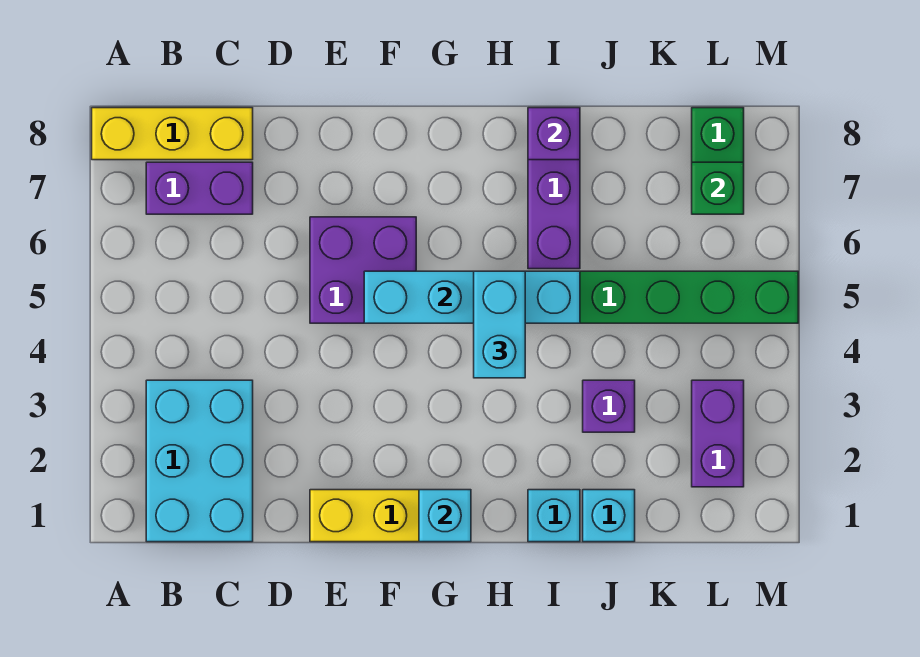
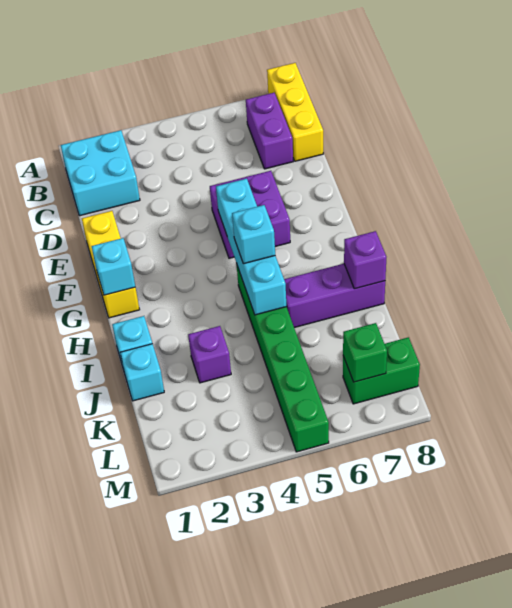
cyan brick B1:C3 level 1 -> cyan brick B1:C2 level 1
cyan brick H4:H5 level 3 -> cyan brick H5 level 3
purple brick L2:L3 level 1 -> none

